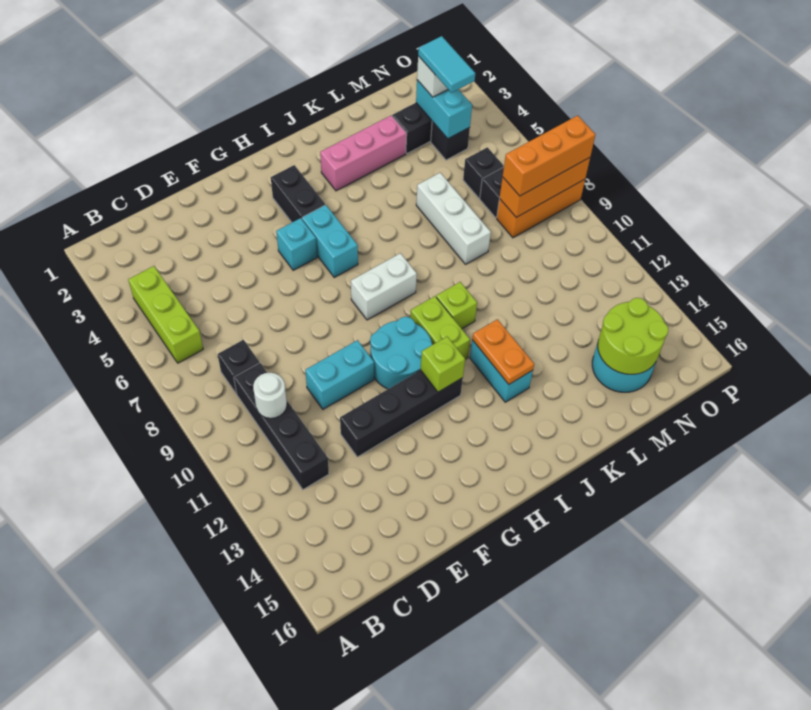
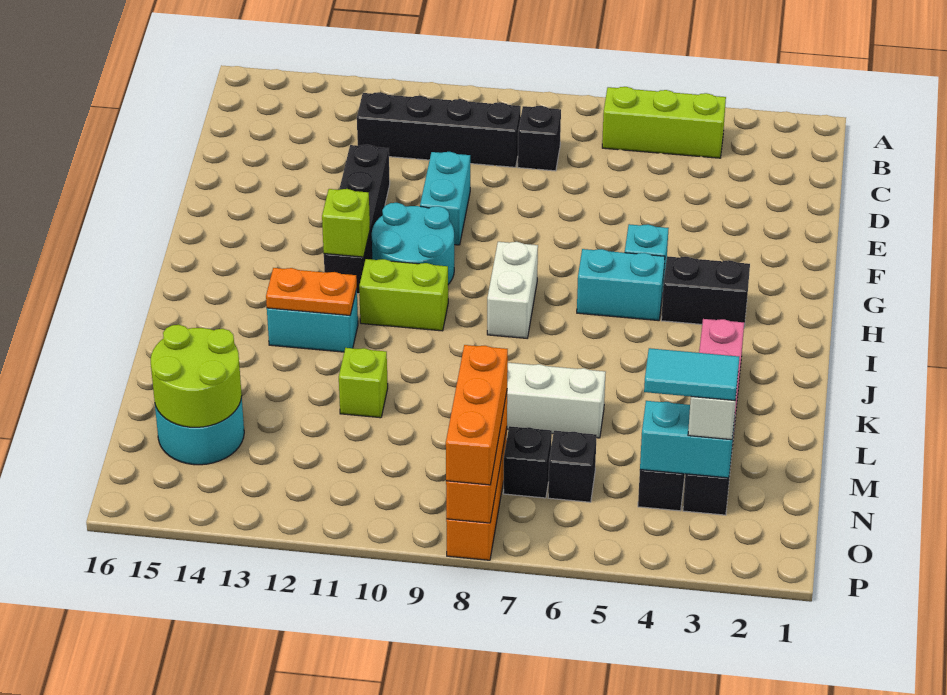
white round brick C10 level 2 -> none
lime brick J10 level 1 -> lime brick L11 level 1

